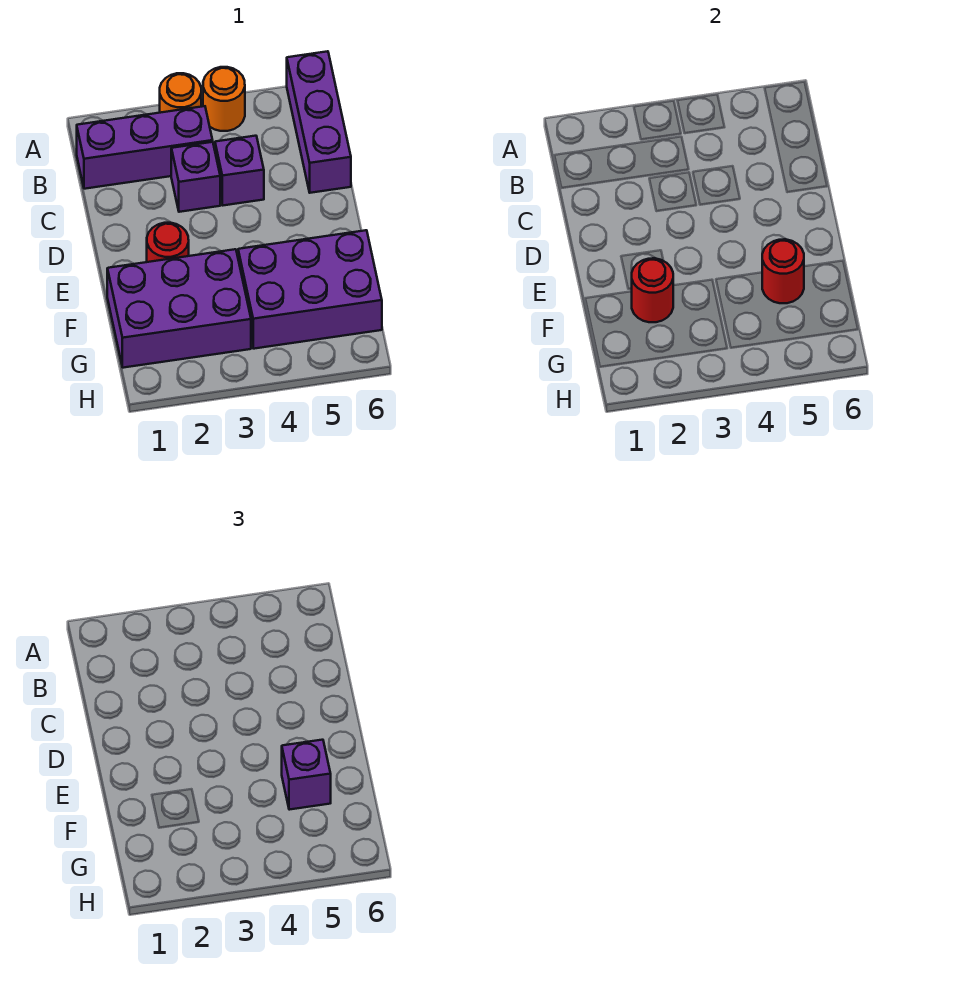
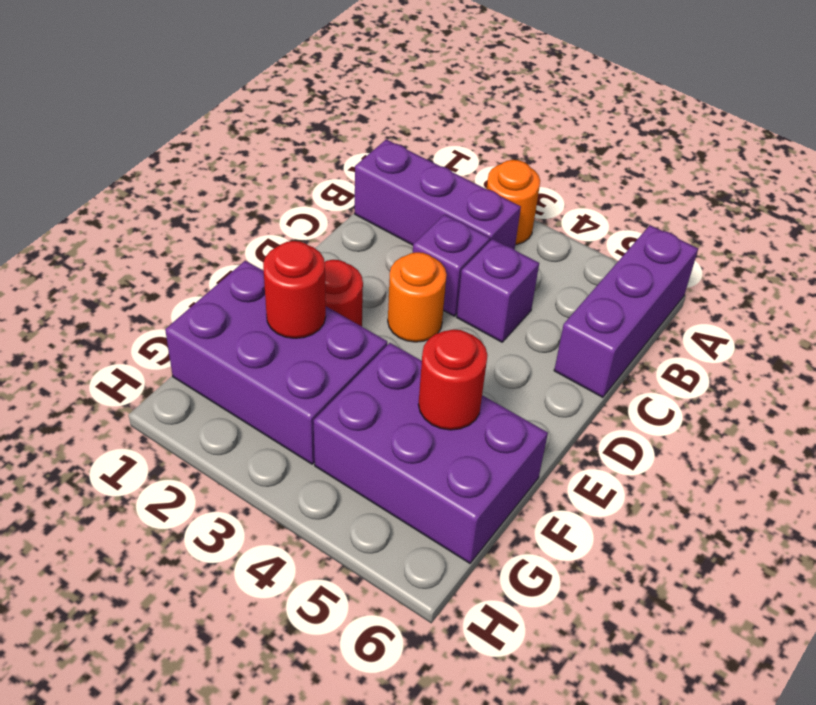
orange round brick A4 level 1 -> orange round brick D3 level 1
purple brick F5 level 3 -> none

